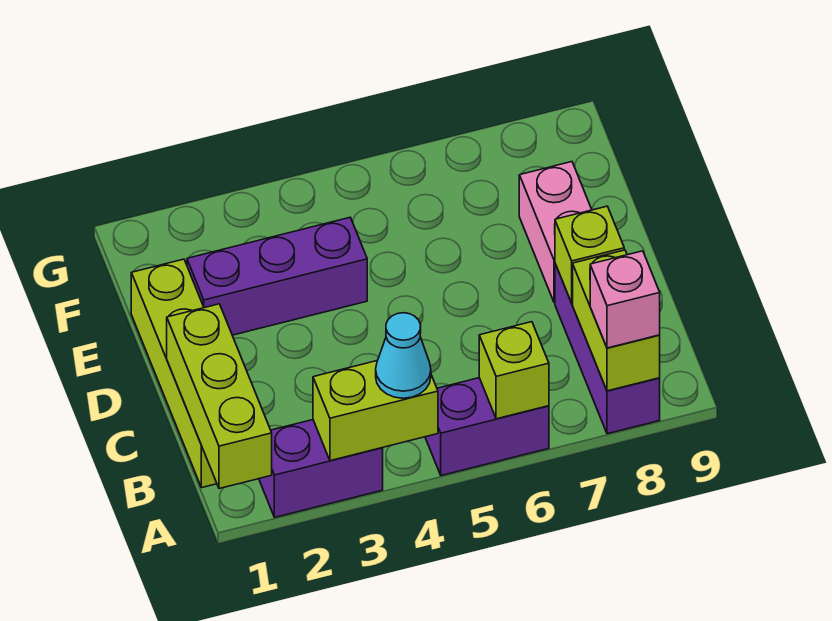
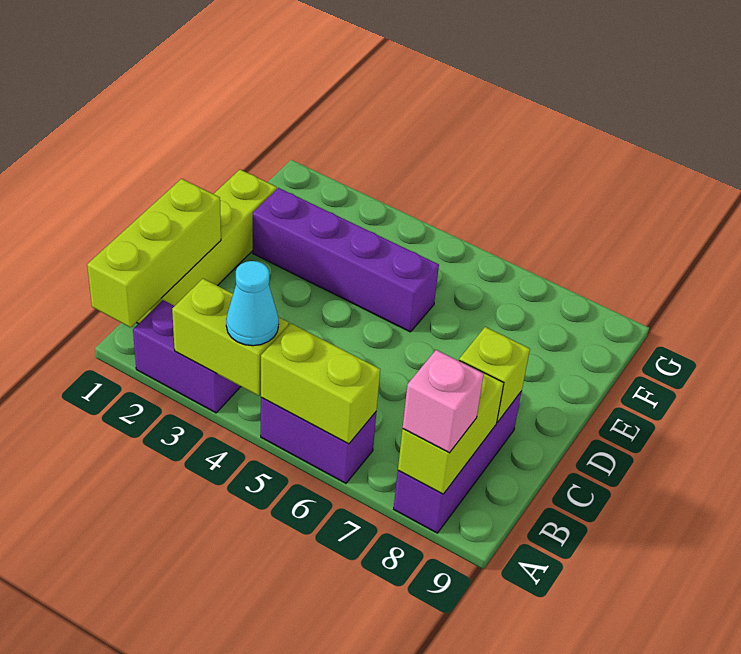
lime brick A6 level 2 -> lime brick A5:A6 level 2
pink brick D8:E8 level 1 -> none
purple brick E2:E4 level 1 -> purple brick E2:E5 level 1

